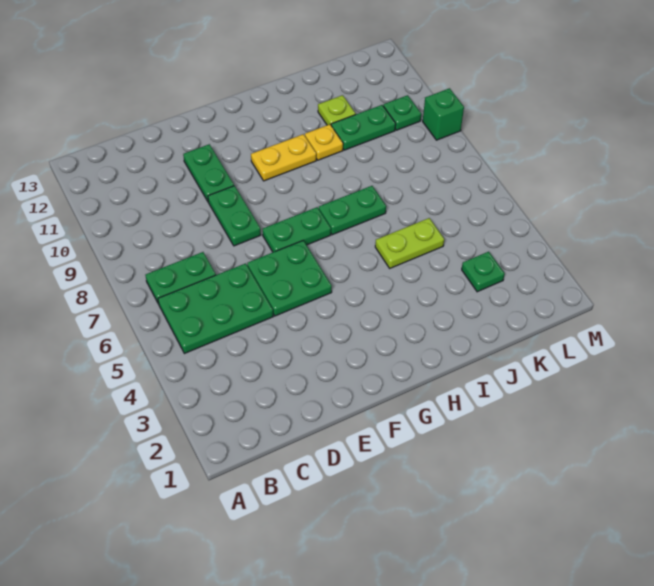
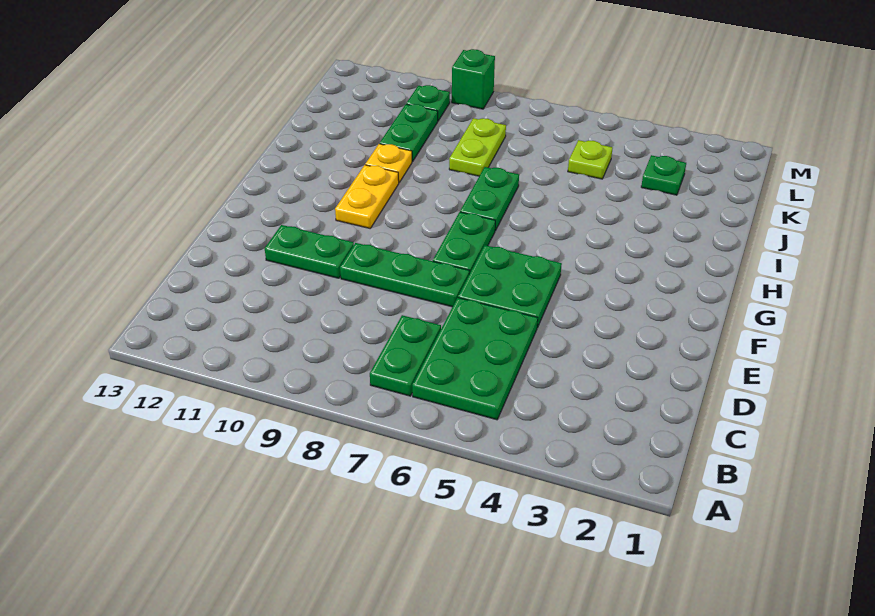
green plate E8:E9 level 1 -> green plate E7:E9 level 1
lime plate I5:J5 level 1 -> lime plate J8:K8 level 1
lime plate J11 level 1 -> lime plate K5 level 1

